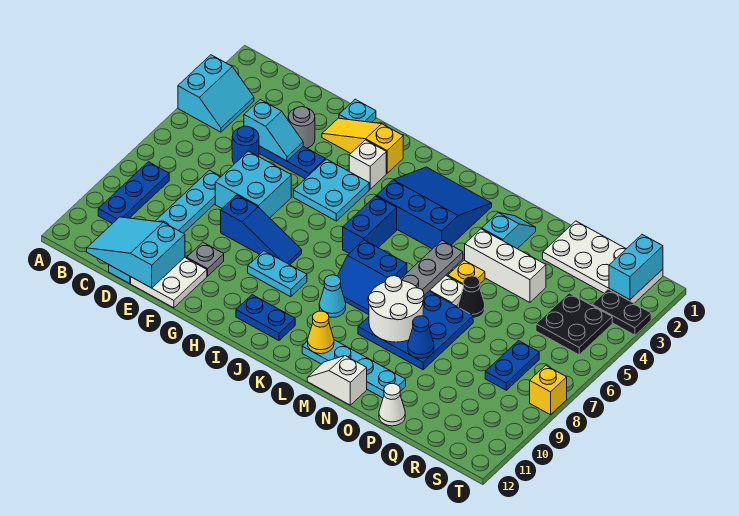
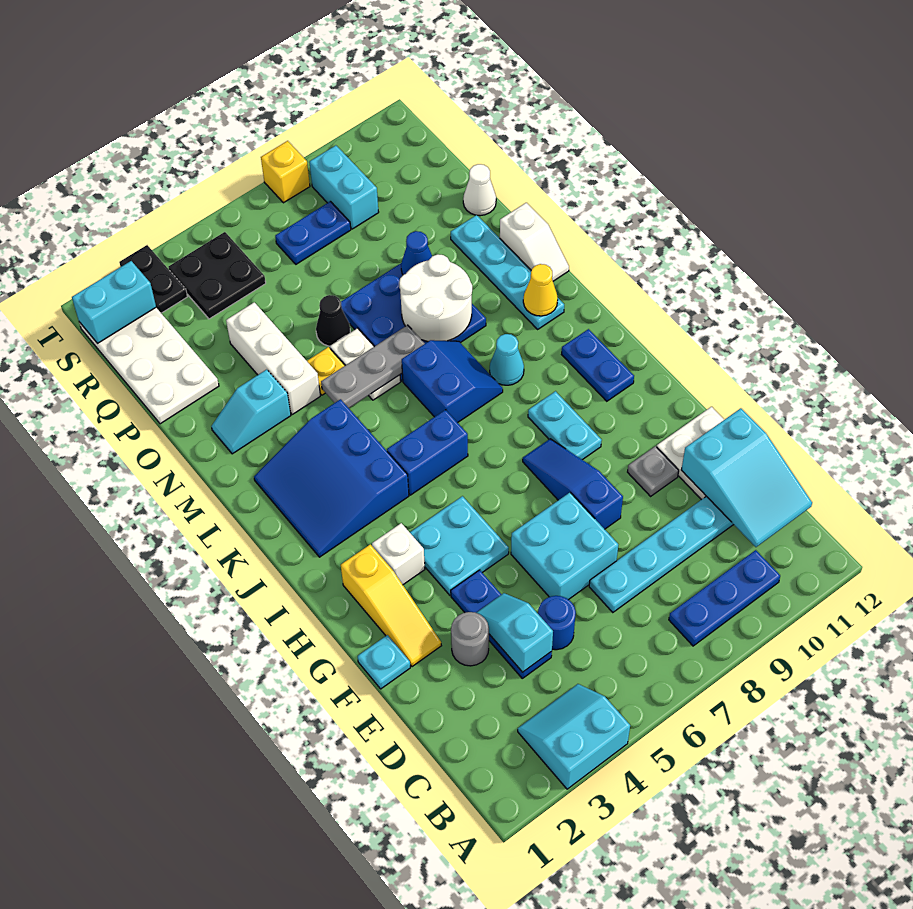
none -> cyan brick R9:S9 level 1

